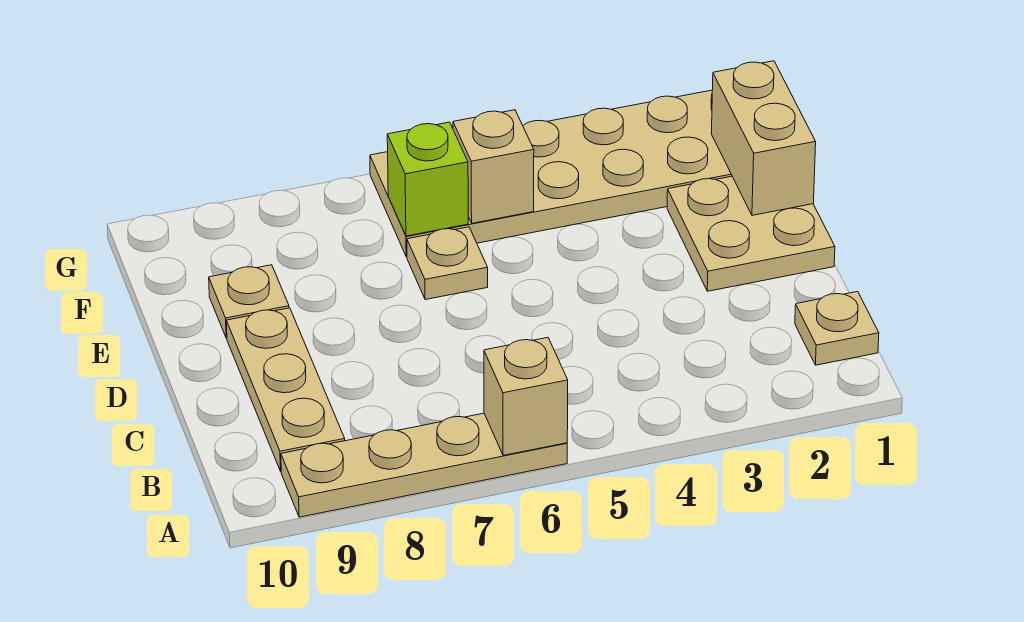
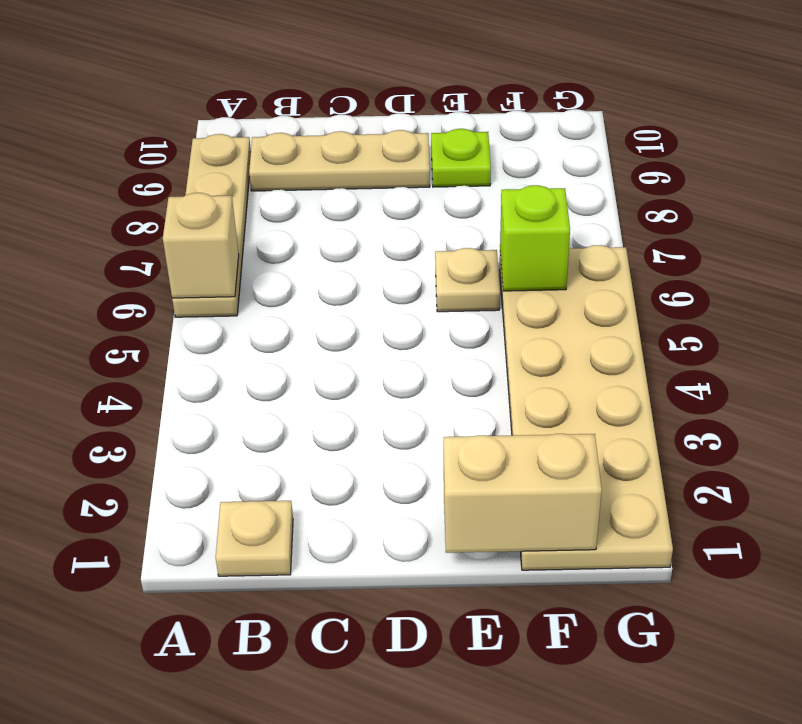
tan plate D1:E2 level 1 -> none
tan plate E9 level 1 -> lime plate E9 level 1
tan brick F5 level 2 -> none

